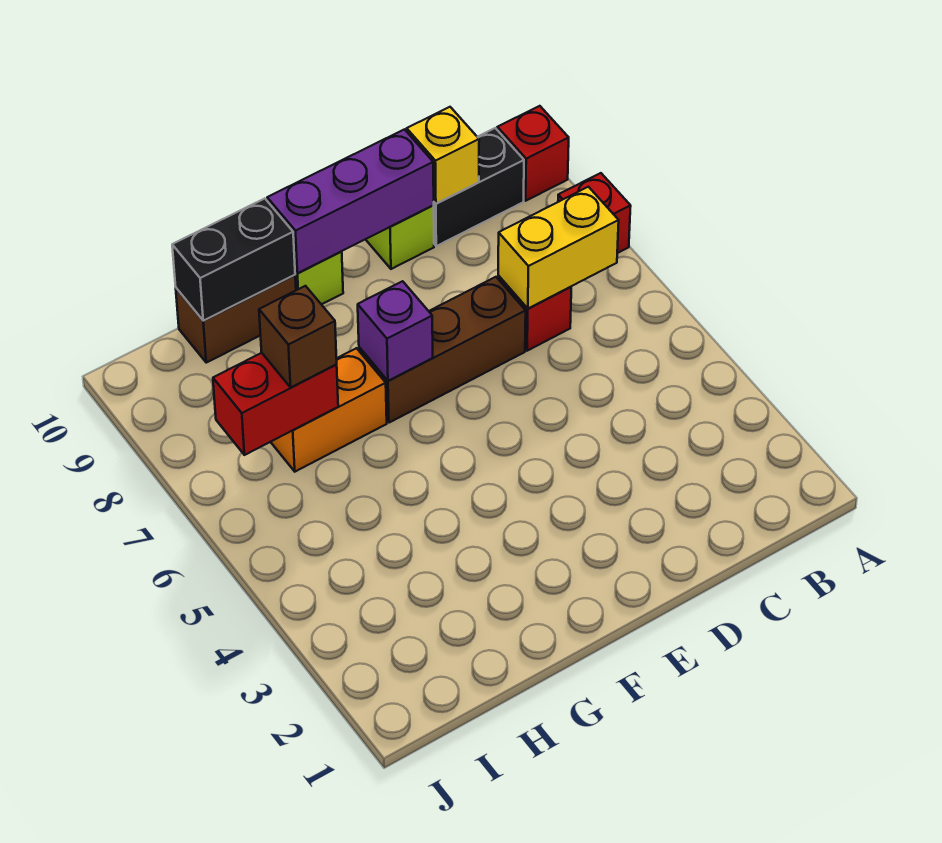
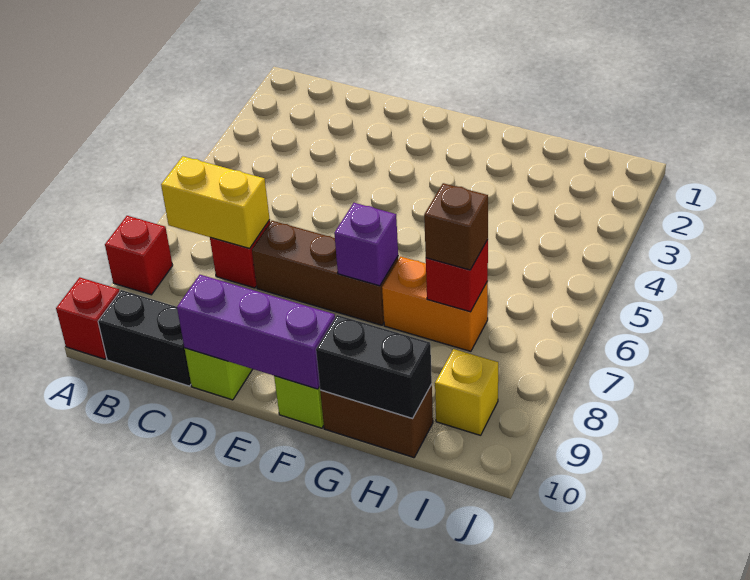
yellow brick C10 level 2 -> yellow brick I9 level 1
red brick H7:I7 level 2 -> red brick H7 level 2

